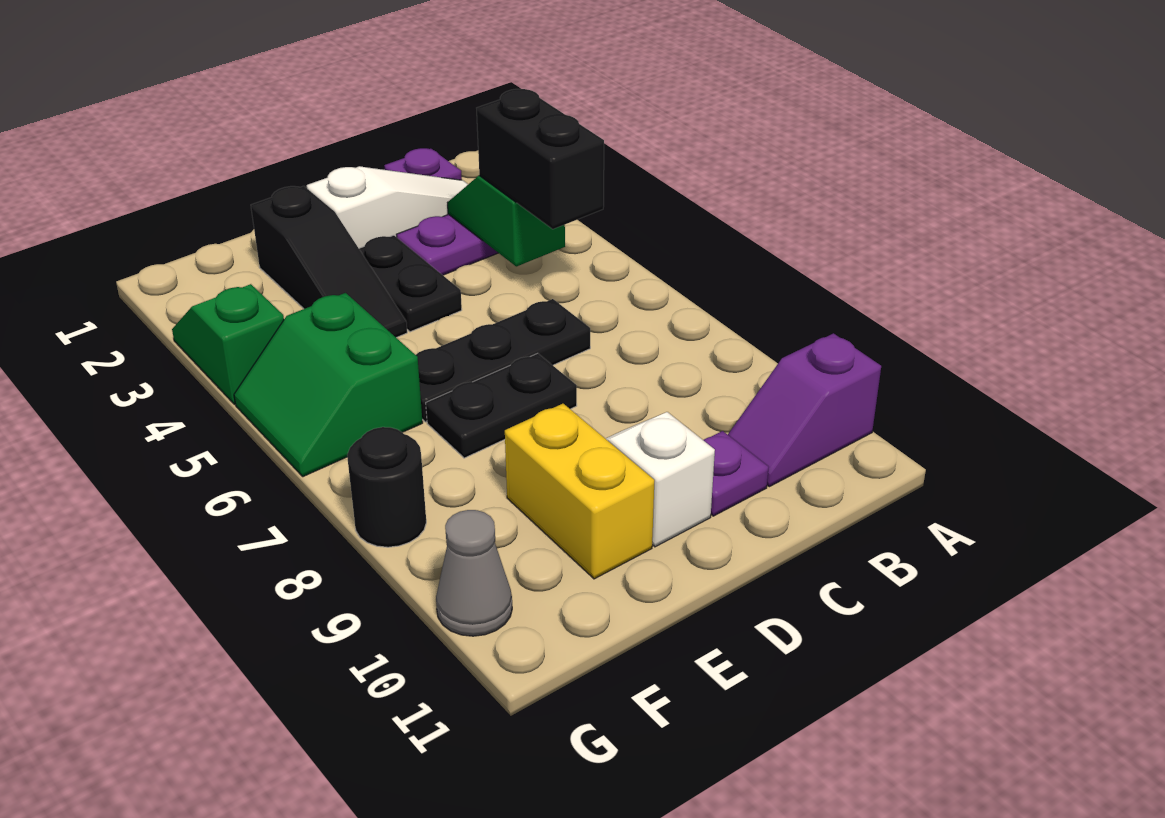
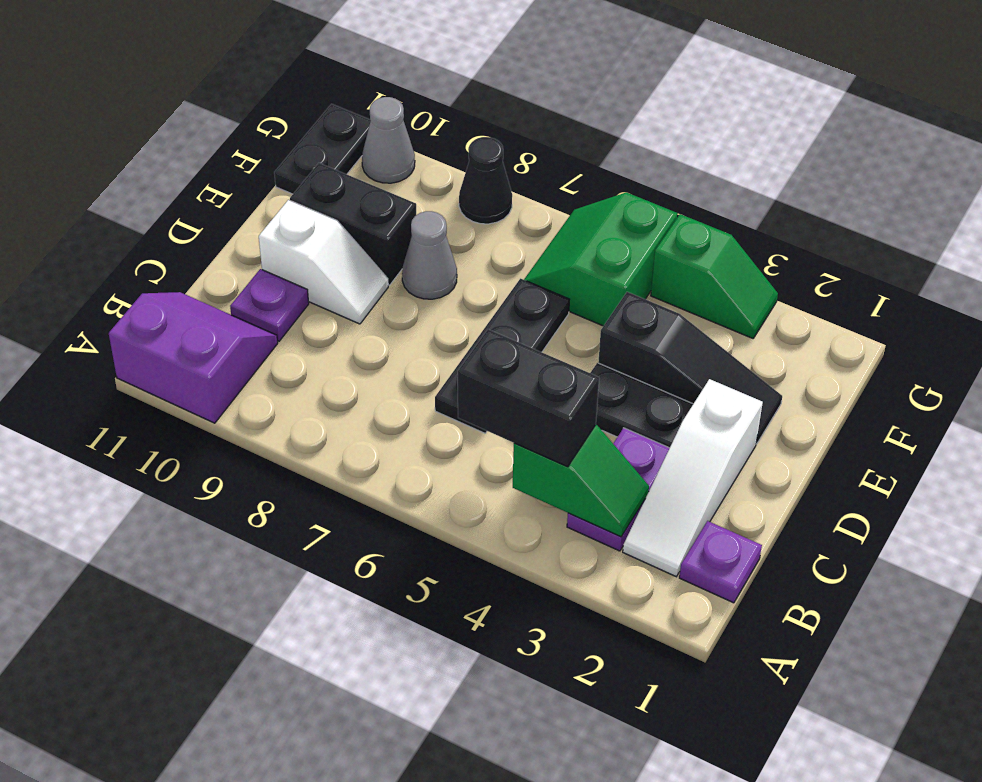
purple slope A10:B10 level 1 top A -> purple slope A10:B11 level 1 top A
black plate D7:E7 level 1 -> black plate F11:G11 level 1
black slope E2:E4 level 1 top 2 -> black slope E2:E4 level 1 top 4
none -> grey cone E8 level 1
yellow brick E9:E10 level 1 -> black brick E9:E10 level 1
green slope F5:G6 level 1 top F -> green slope F5:G6 level 1 top 5
black round brick G8 level 1 -> black cone G8 level 1

